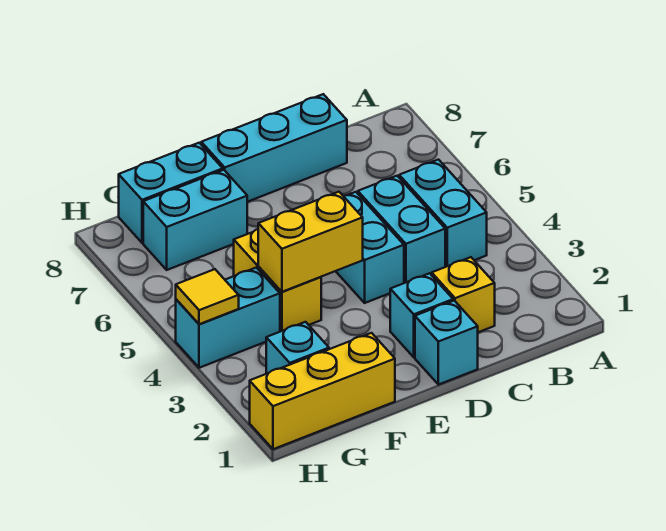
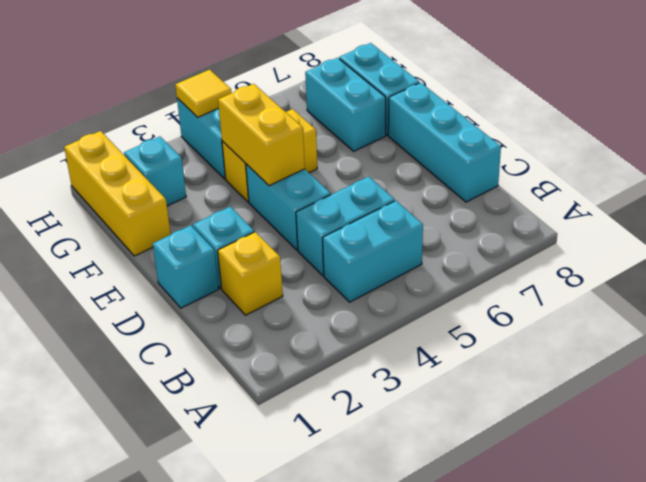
cyan brick D4:D5 level 1 -> cyan brick D4:E4 level 1

